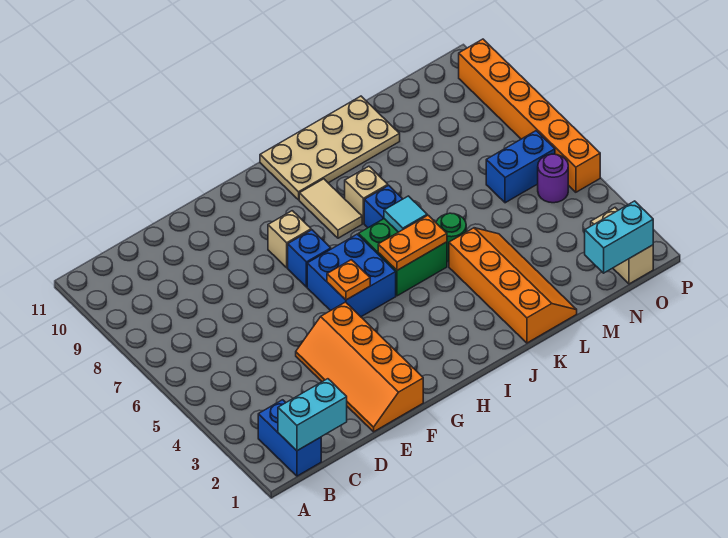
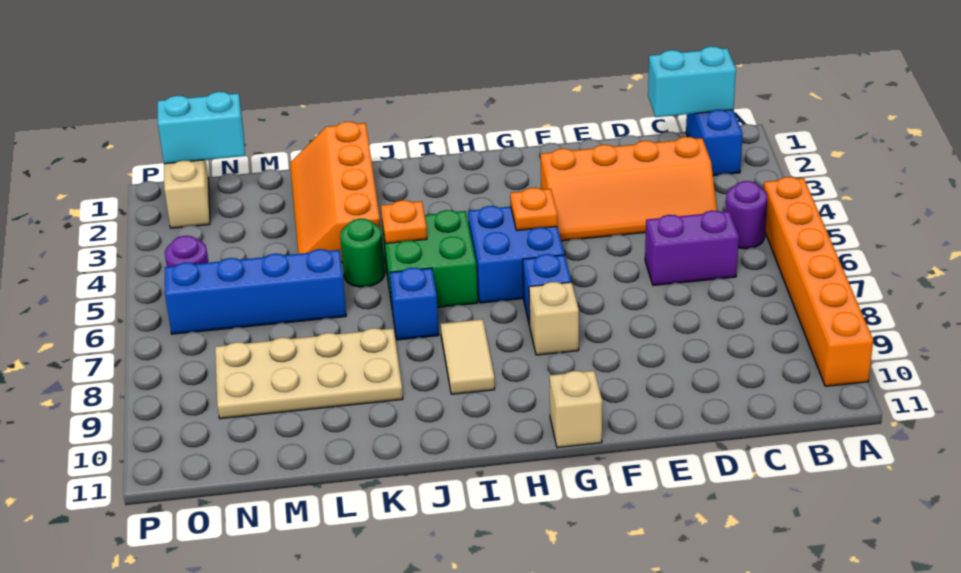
none -> purple round brick B5 level 1
none -> purple brick C6:D6 level 1
orange slope E1:F4 level 1 top F -> orange slope C3:F4 level 1 top 3
orange plate I5:J5 level 2 -> orange plate J5 level 2
tan plate I10:L11 level 1 -> tan plate K8:N9 level 1
cyan tile J6 level 2 -> none
tan brick J8 level 1 -> tan brick G11 level 1
blue brick N6:O6 level 1 -> blue brick L6:O6 level 1
orange brick P5:P10 level 1 -> orange brick A5:A10 level 1

